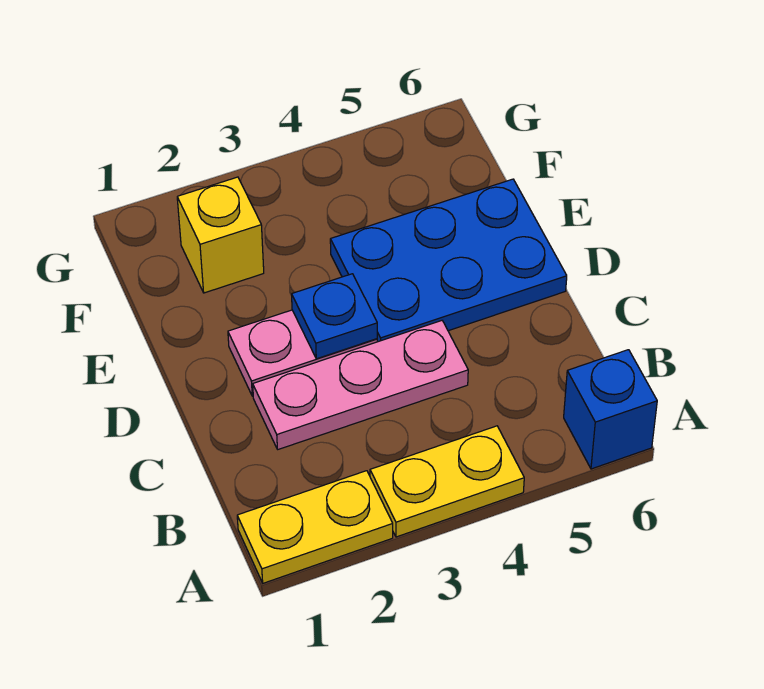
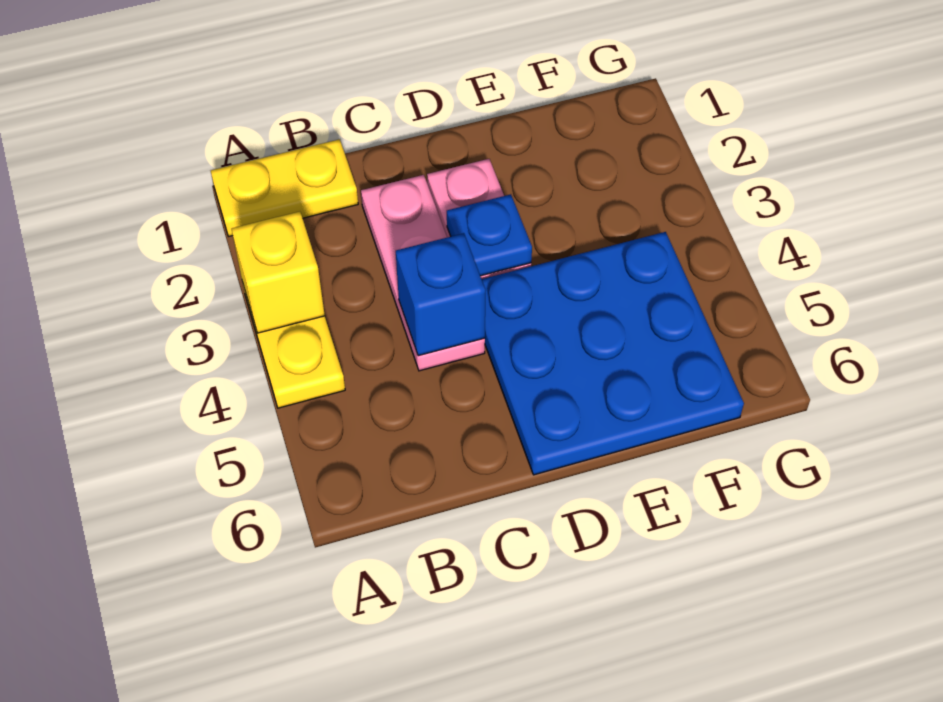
yellow plate A1:A2 level 1 -> yellow plate A1:B1 level 1
blue brick A6 level 1 -> blue brick C4 level 2
blue plate D4:E6 level 1 -> blue plate D4:F6 level 1
yellow brick F2 level 1 -> yellow brick A3 level 2

